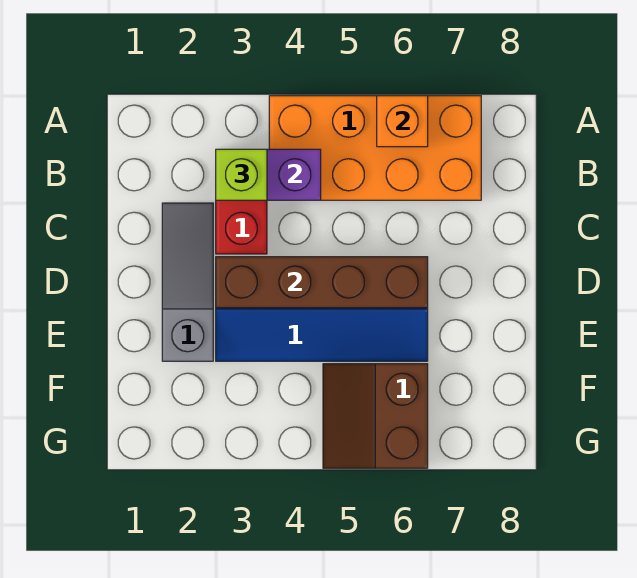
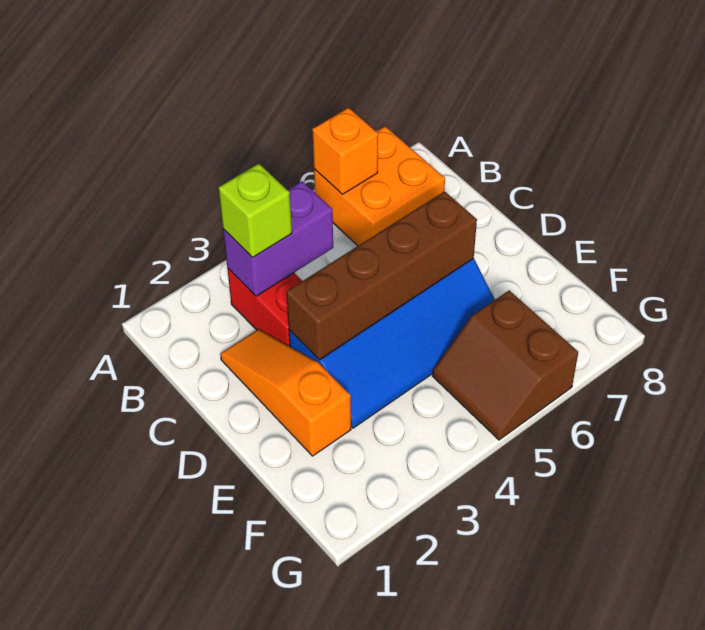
orange brick A4:B7 level 1 -> orange brick A6:B7 level 1
grey slope C2:E2 level 1 top E -> orange slope C2:E2 level 1 top E

